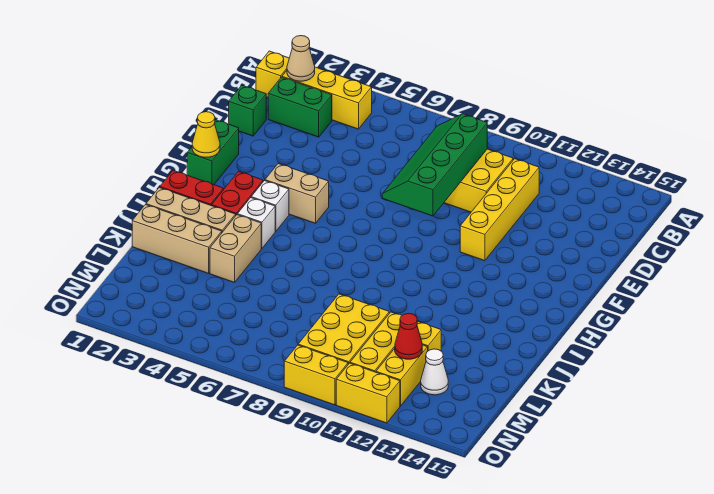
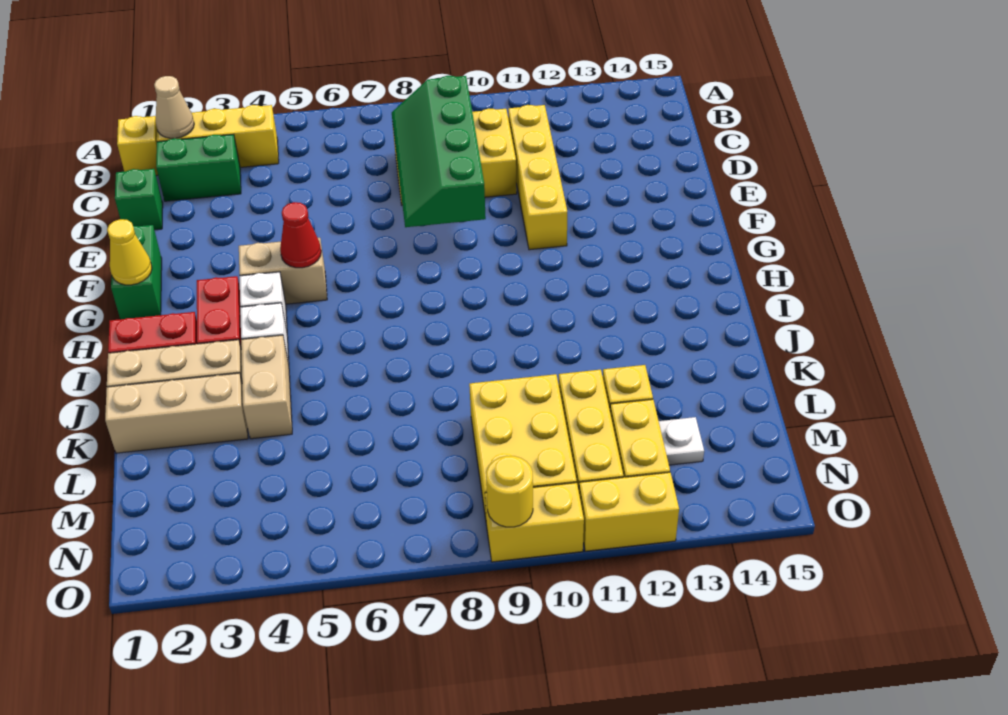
red cone M12 level 2 -> red cone G5 level 2
white cone M13 level 1 -> white plate M13 level 1
none -> yellow round brick O9 level 2

